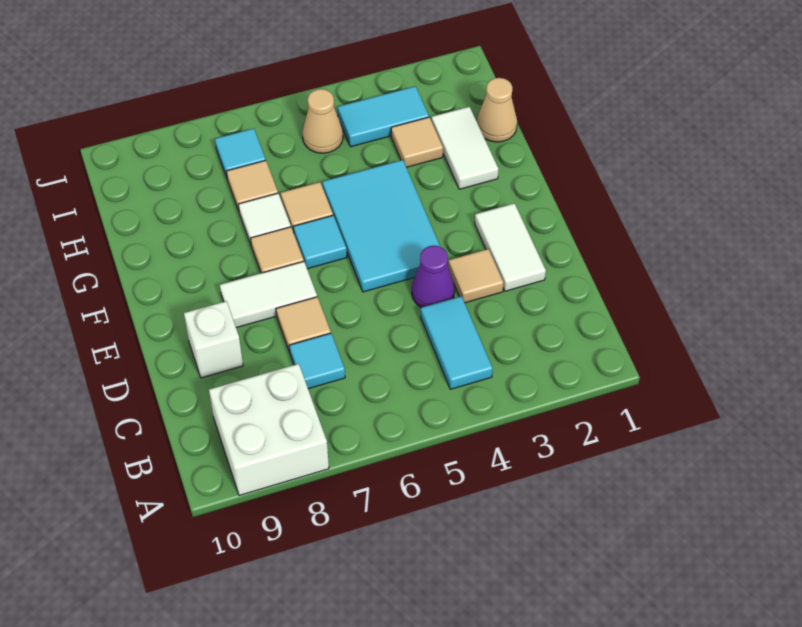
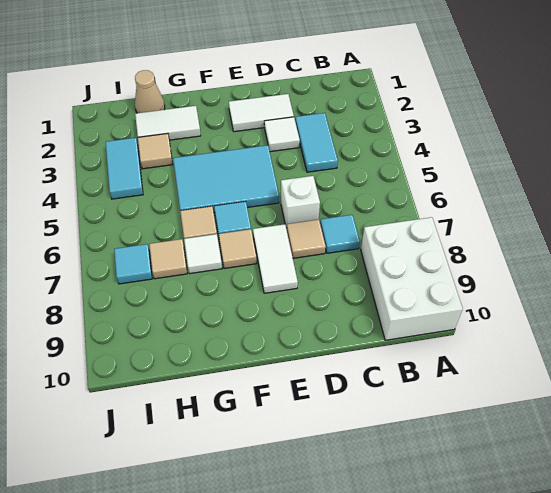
white brick A8:B9 level 1 -> white brick A8:B10 level 1
cyan tile B4:C4 level 1 -> cyan tile C3:C4 level 1
tan tile D3 level 1 -> white tile D3 level 1
purple cone D4 level 1 -> none
white brick D9 level 1 -> white brick D6 level 1
tan cone I5 level 1 -> none

